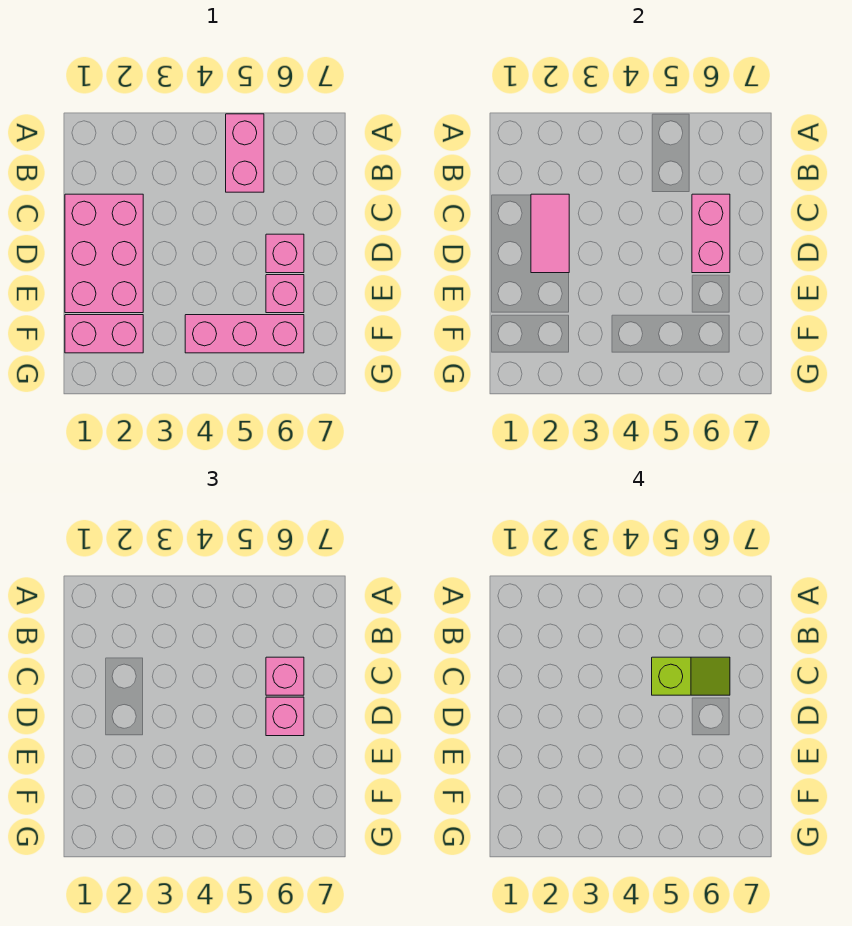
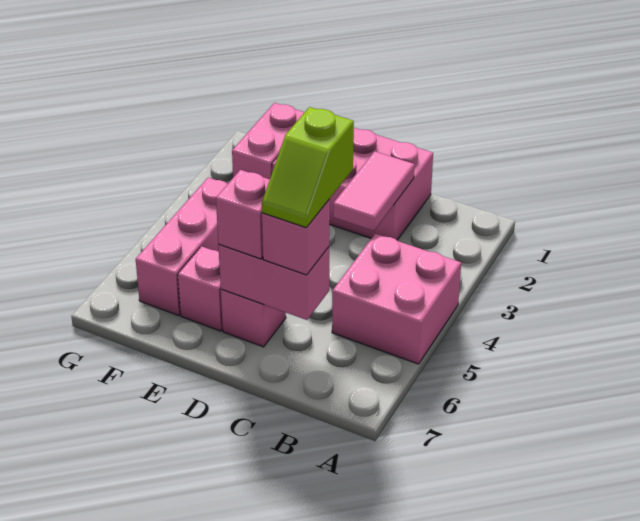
pink brick A5:B5 level 1 -> pink brick A4:B5 level 1
pink tile C2:D2 level 2 -> pink tile C2:C3 level 2

